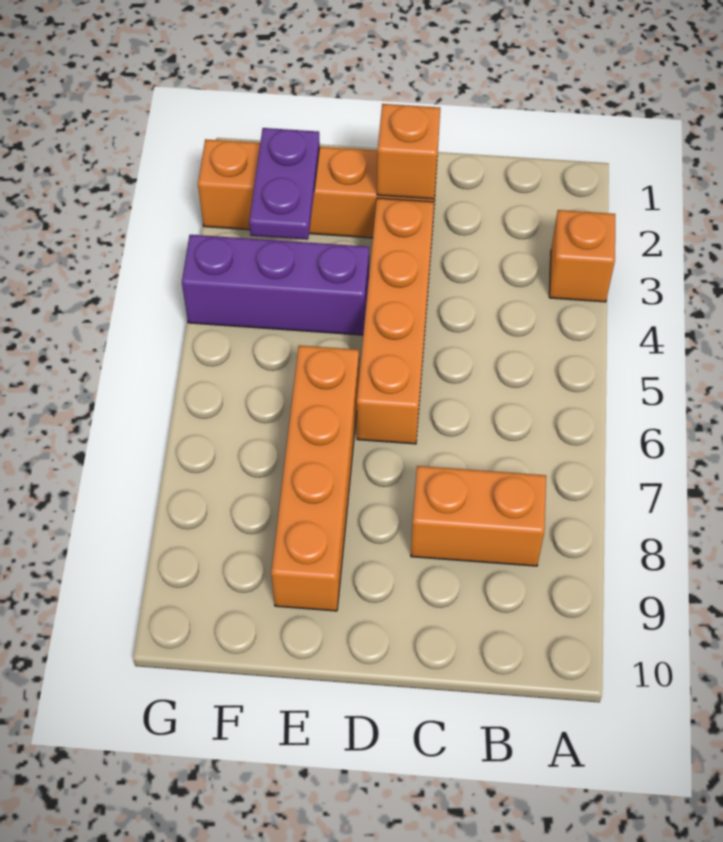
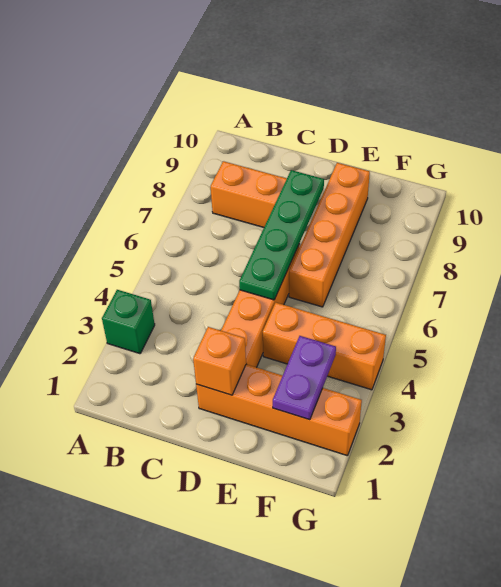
orange brick A3 level 1 -> green brick A3 level 1
none -> green plate D5:D8 level 2
purple brick E4:G4 level 1 -> orange brick E4:G4 level 1

